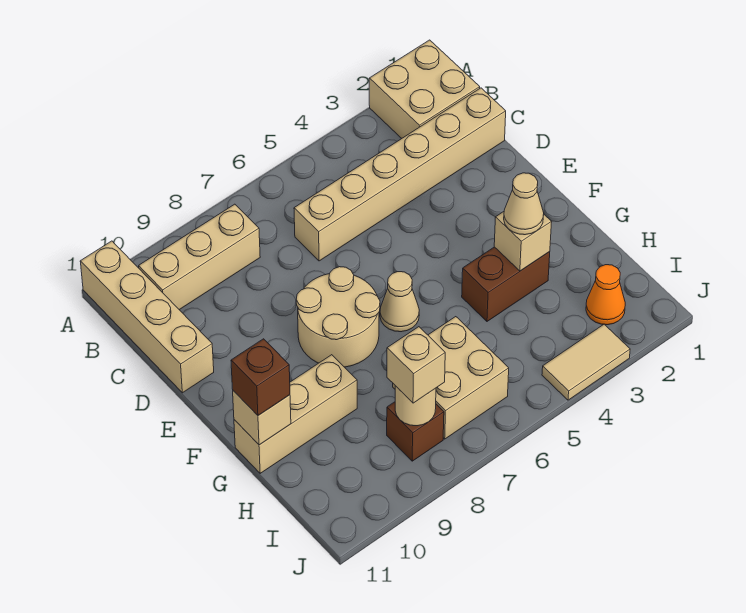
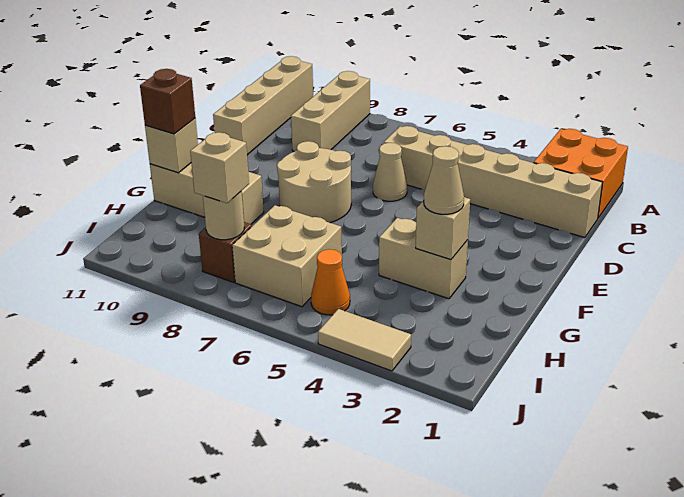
tan brick A1:B2 level 1 -> orange brick A1:B2 level 1
tan brick B8:B10 level 1 -> tan brick A9:C9 level 1
tan cone F6 level 1 -> tan cone D6 level 1
brown brick G3:G4 level 1 -> tan brick G3:G4 level 1
orange cone I2 level 1 -> orange cone I5 level 1

